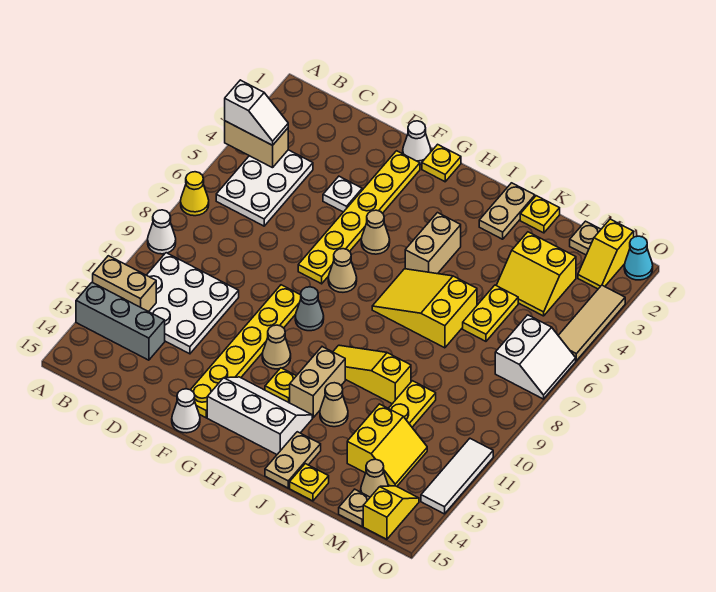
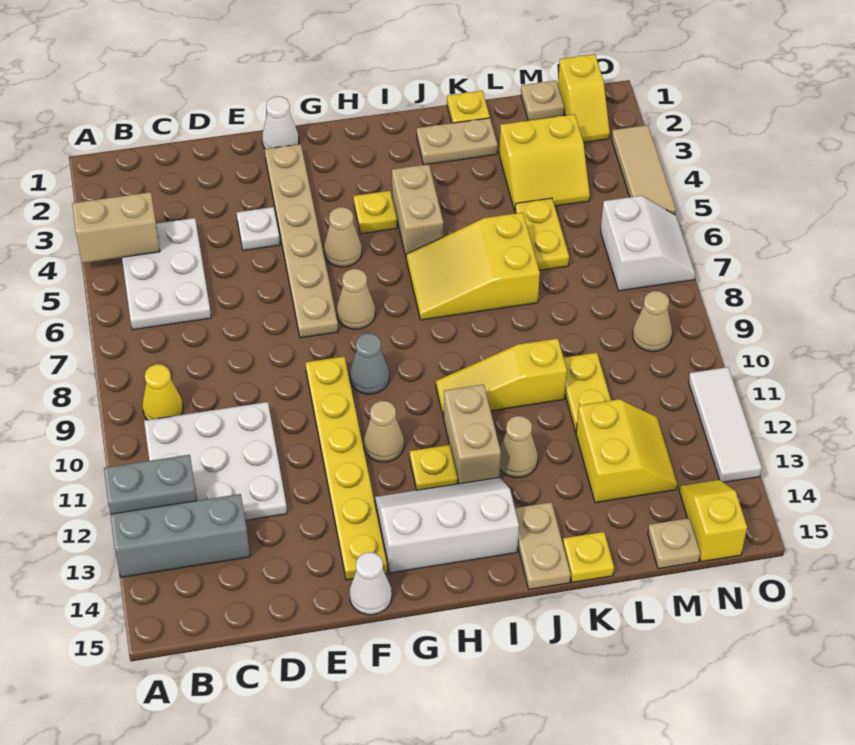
white slope A4:B4 level 3 top A -> none
yellow cone A7 level 1 -> yellow cone B9 level 1
white cone A9 level 1 -> none
tan brick A12:B12 level 2 -> grey brick A12:B12 level 2
yellow plate F2:F7 level 1 -> tan plate F2:F7 level 1
yellow plate G1 level 1 -> yellow plate H4 level 1
tan plate J1:J2 level 1 -> tan plate J2:K2 level 1
tan cone M14 level 1 -> tan cone N9 level 1
cyan cone O1 level 1 -> none

